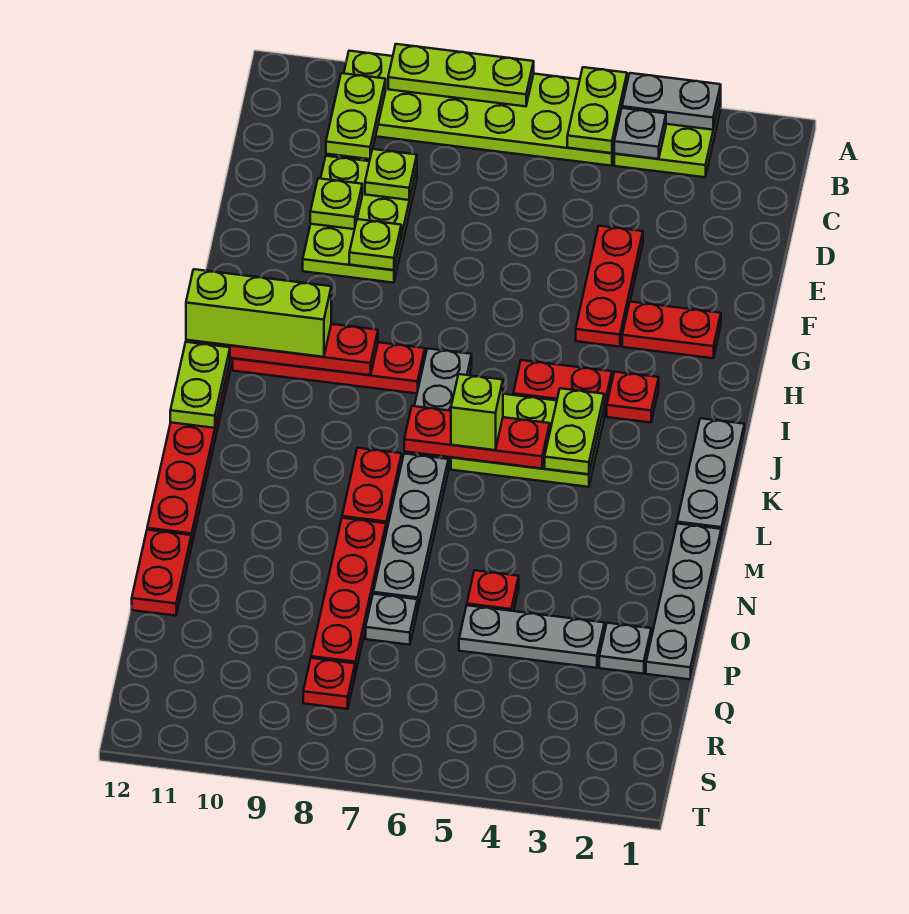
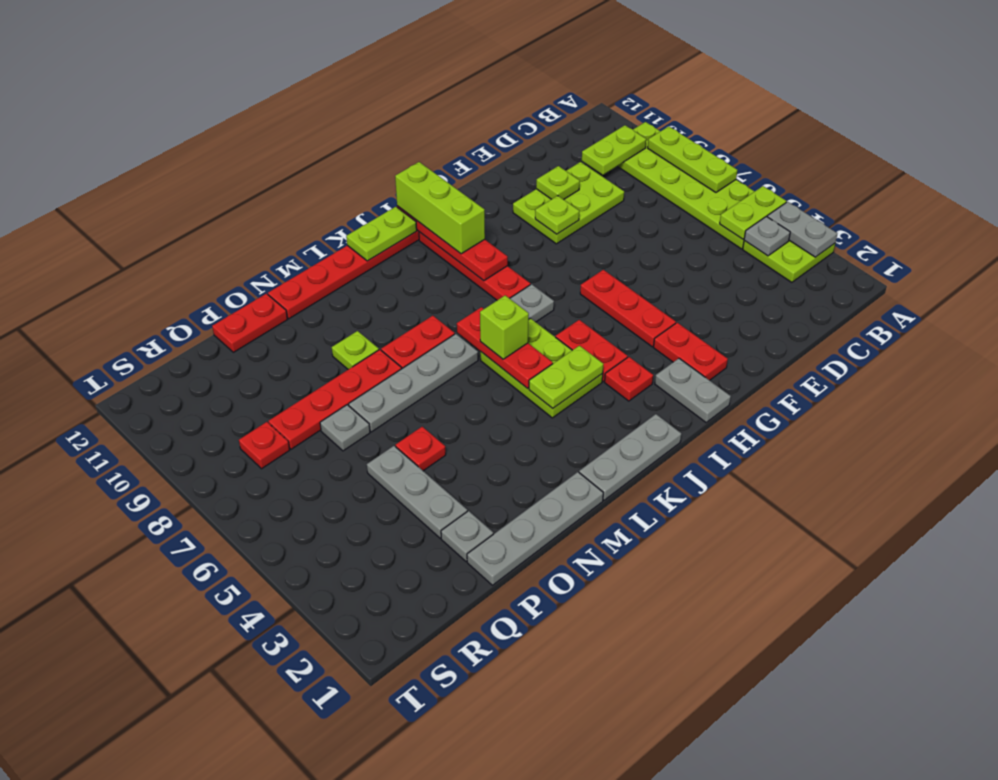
lime plate D9 level 2 -> lime plate N9 level 1
red plate E4:G4 level 1 -> red plate G4:G6 level 1
none -> grey plate H1:H2 level 1

